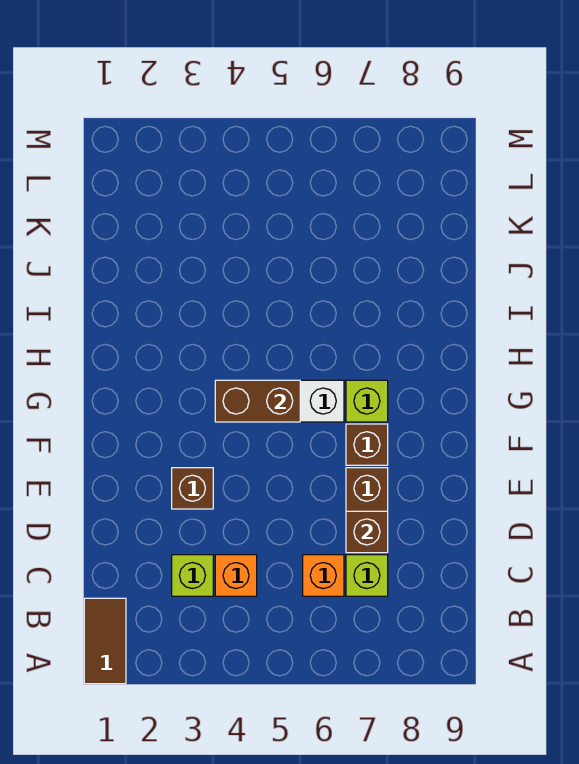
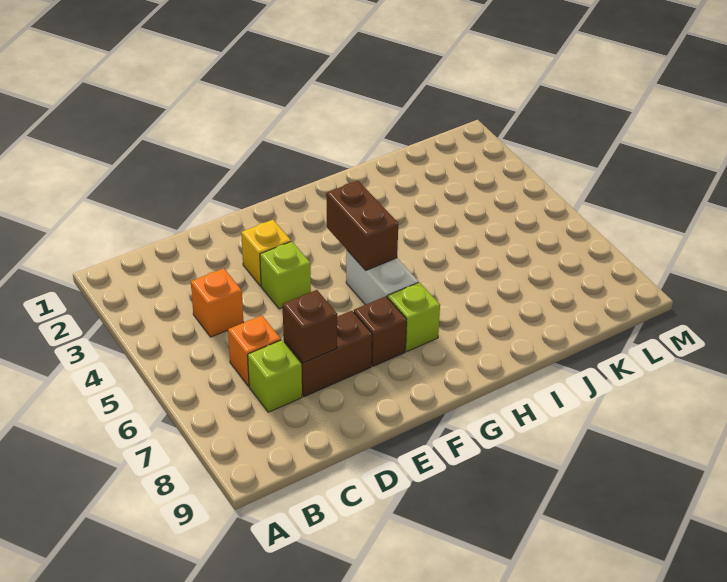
brown tile A1:B1 level 1 -> none
lime brick C3 level 1 -> lime brick E4 level 1
brown brick E3 level 1 -> yellow brick E3 level 1

